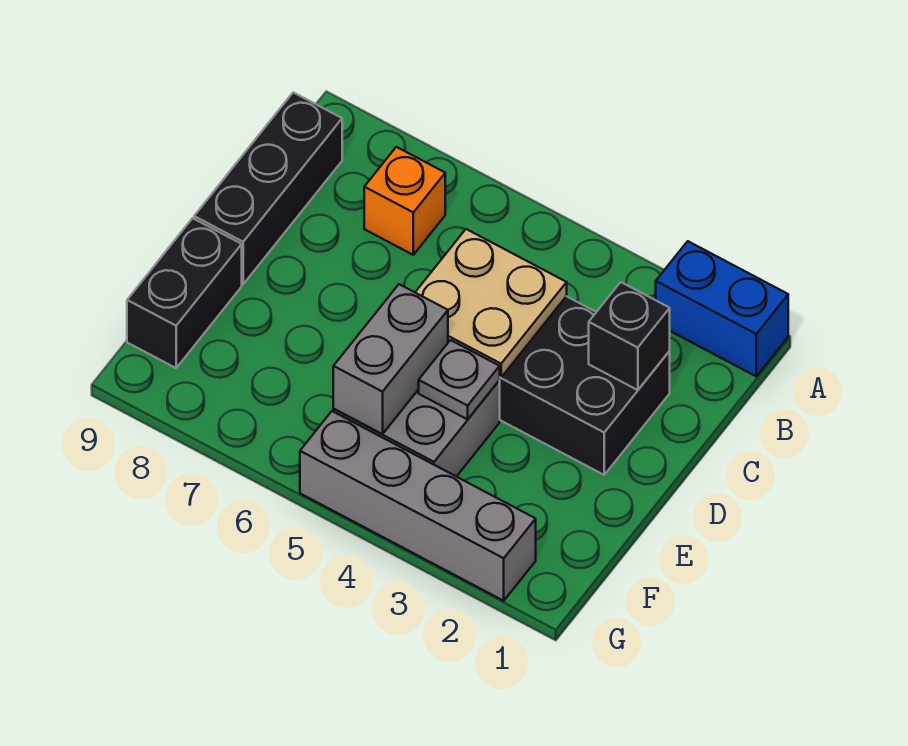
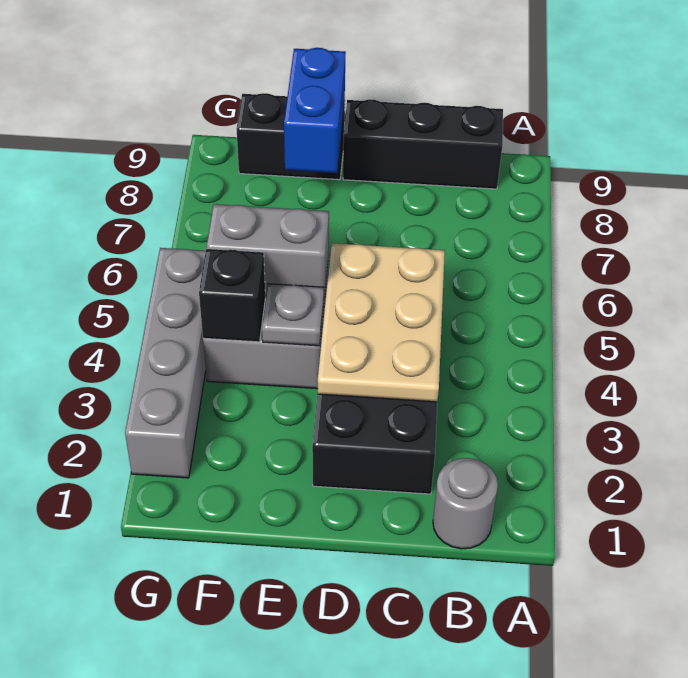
blue brick A1:A2 level 1 -> blue brick E8:E9 level 2
none -> grey round brick B1 level 1
orange brick B7 level 1 -> none
black brick C2 level 2 -> black brick F4 level 2
tan plate C4:D5 level 2 -> tan plate C3:D5 level 2

